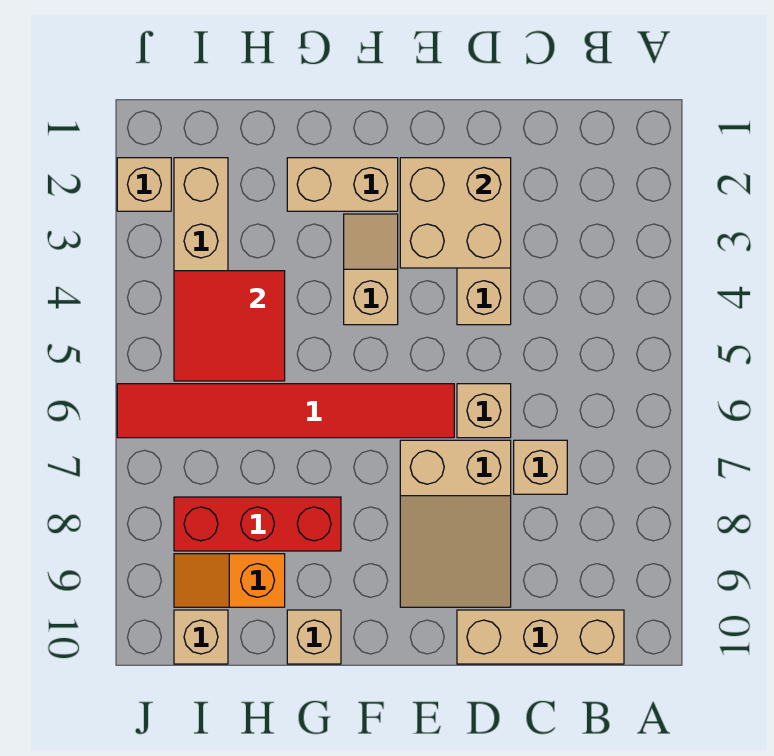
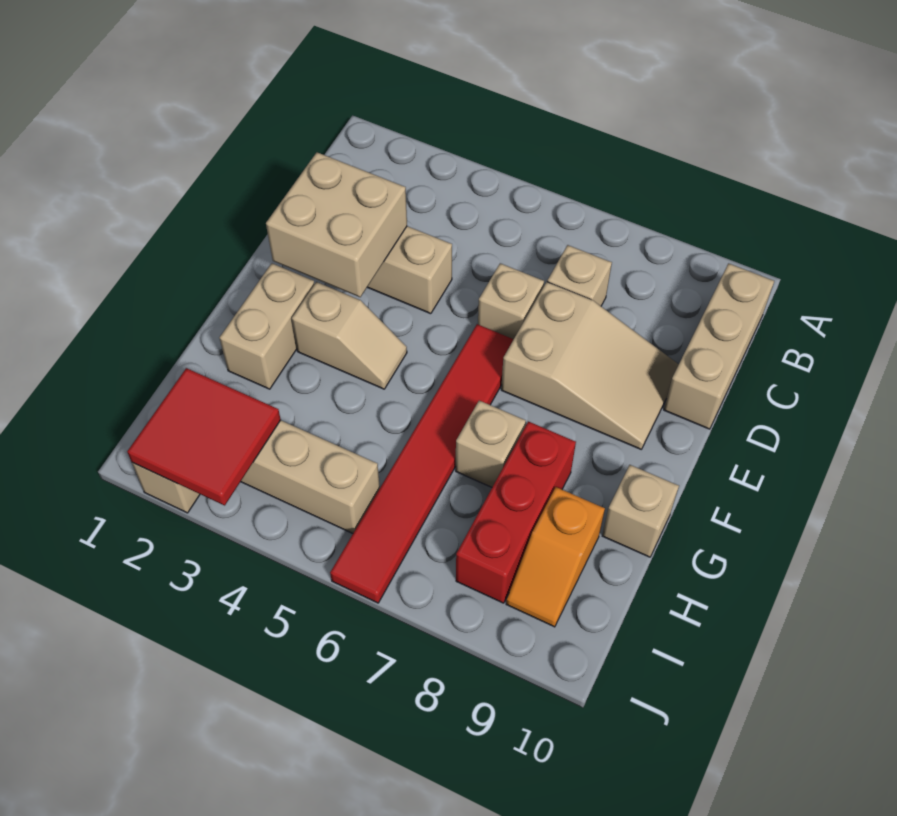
tan slope F3:F4 level 1 top 4 -> tan slope F3:F4 level 1 top 3
red tile H4:I5 level 2 -> red tile I2:J3 level 2
tan brick I10 level 1 -> tan brick G7 level 1

